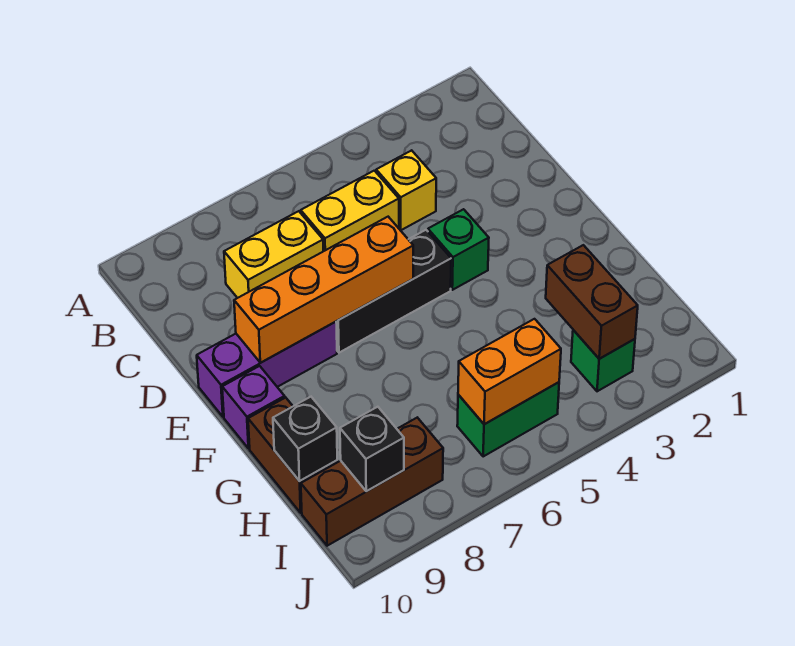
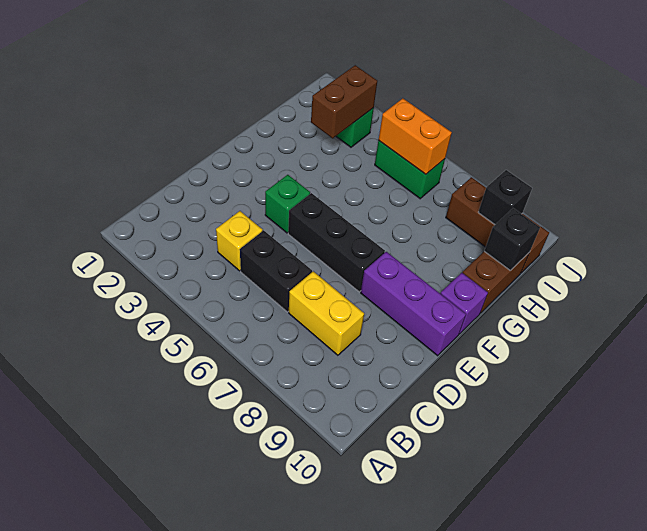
yellow brick C5:C6 level 1 -> black brick C5:C6 level 1
orange brick E6:E9 level 2 -> none

